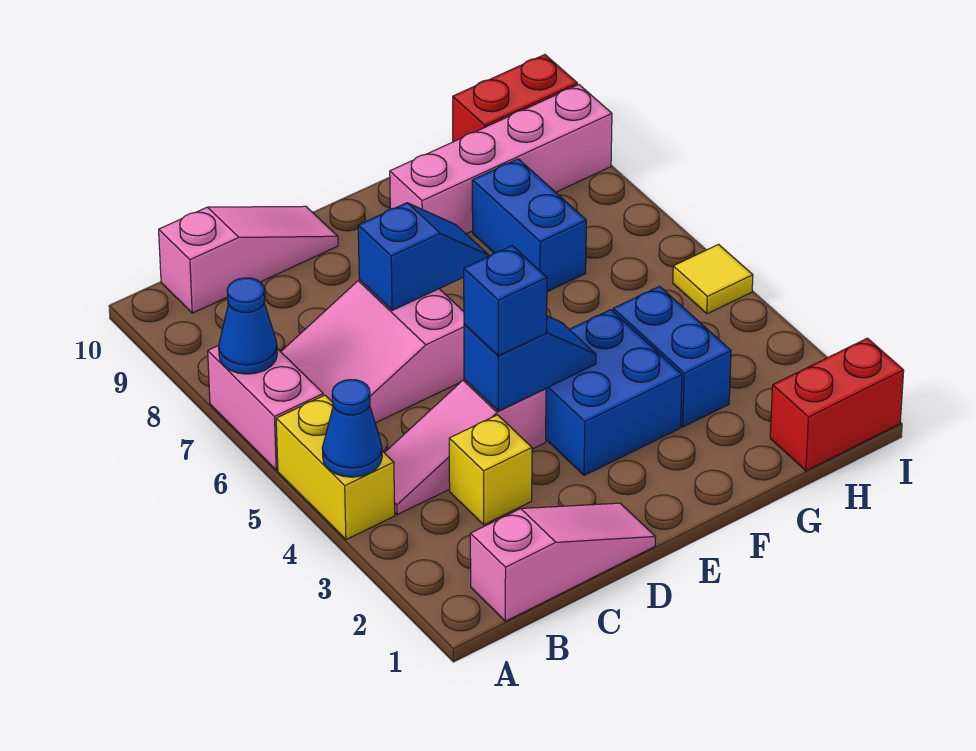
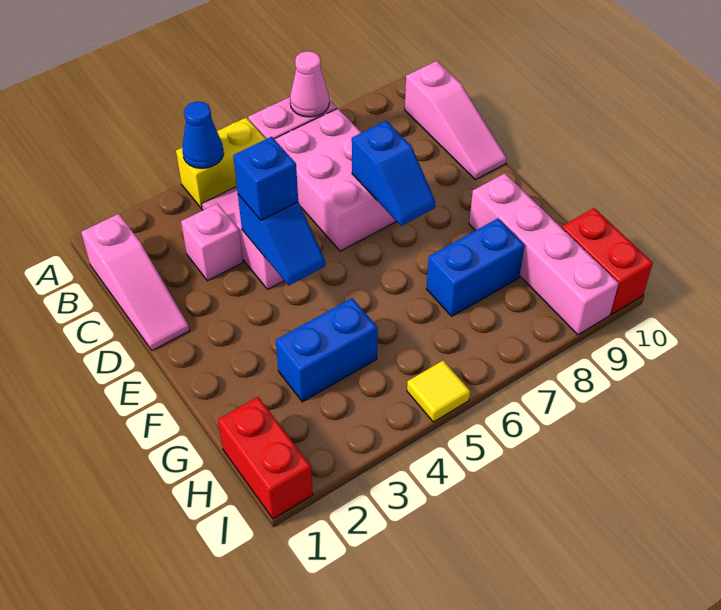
blue cone A7 level 2 -> pink cone A7 level 2
pink slope B6:D7 level 1 top D -> pink brick B6:D7 level 1
yellow brick C3 level 1 -> pink brick C3 level 1
blue brick E3:F4 level 1 -> none

